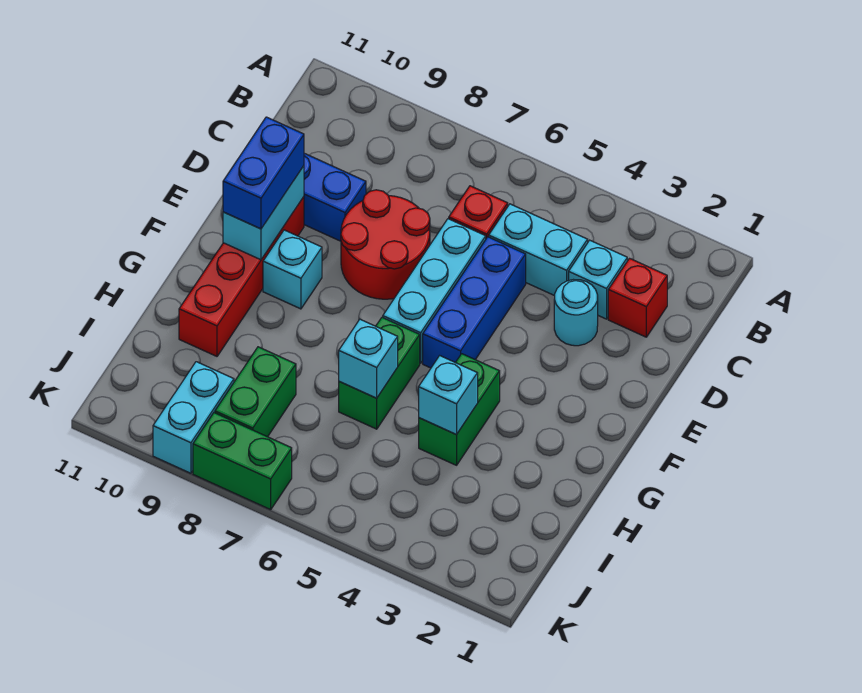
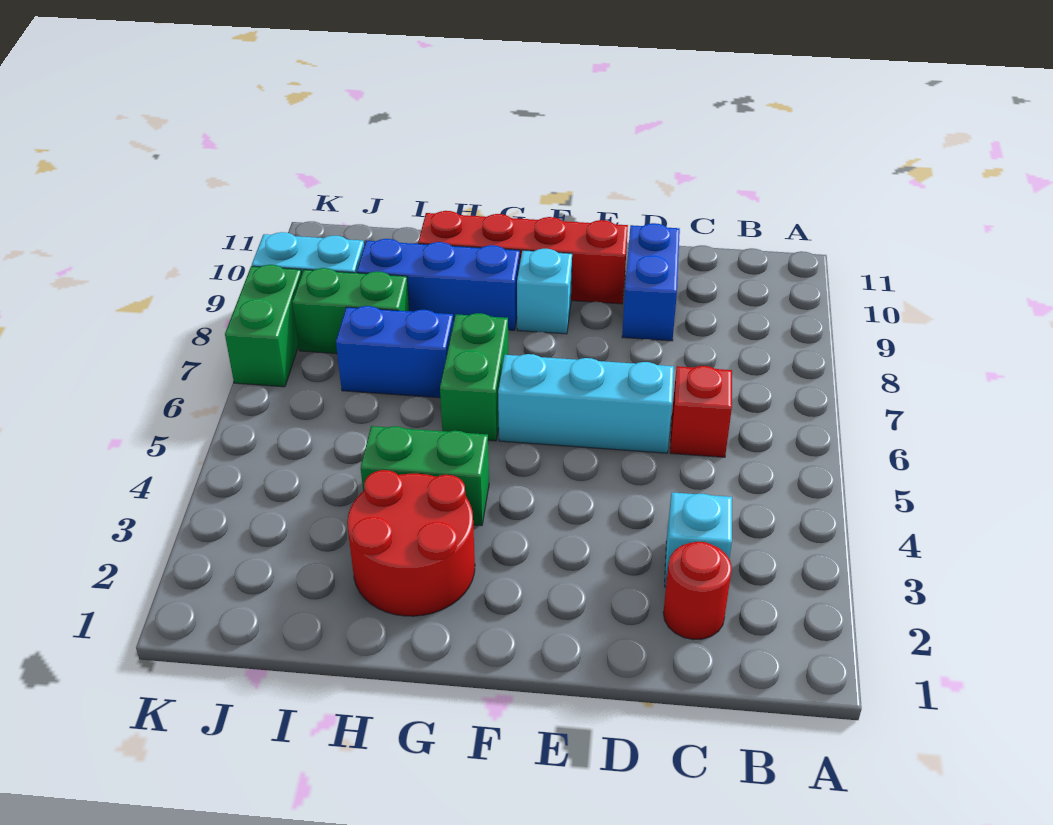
red brick C2 level 1 -> red round brick C2 level 1
cyan brick C4:C5 level 1 -> none
cyan round brick D3 level 1 -> none
blue brick D5:F5 level 1 -> blue brick G9:I9 level 1
red round brick D7:E8 level 1 -> red round brick G2:H3 level 1
cyan brick E10:F10 level 2 -> none
blue brick E10:F10 level 3 -> blue brick H7:I7 level 1
green brick G6:H6 level 1 -> green brick G6:G7 level 1
cyan brick H4 level 2 -> none
cyan brick H6 level 2 -> none

